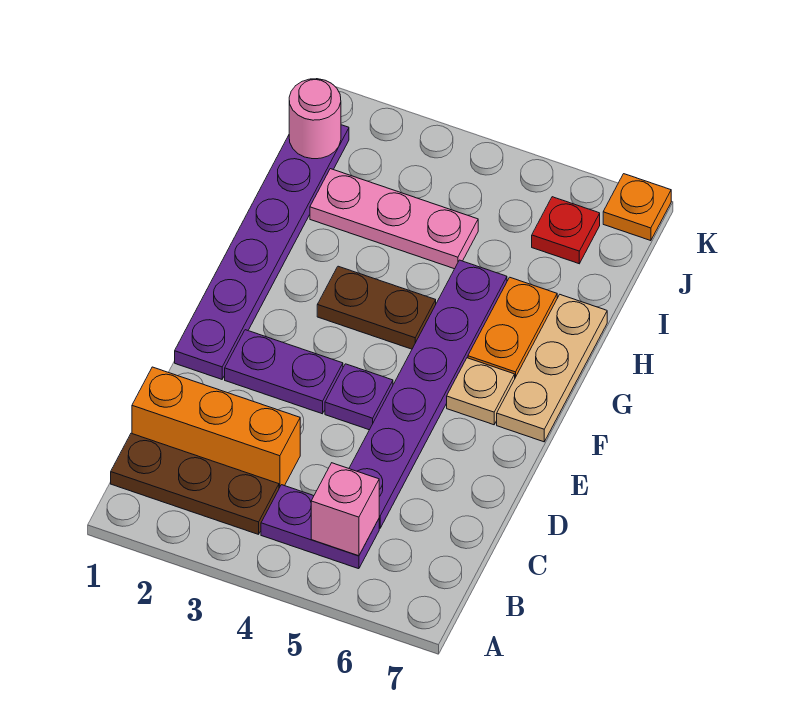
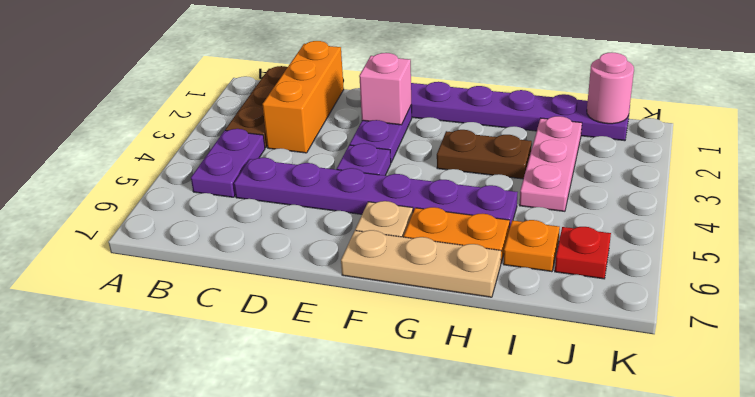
pink brick B5 level 2 -> pink brick E2 level 2
brown plate G3:G4 level 1 -> brown plate G3:H3 level 1
orange plate K7 level 1 -> orange plate I6 level 1

